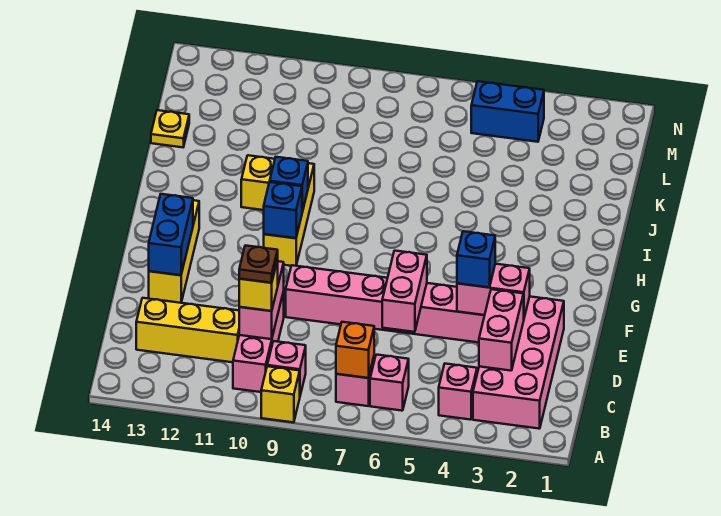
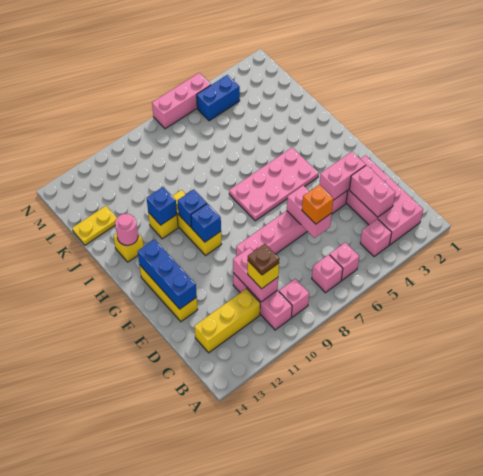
yellow brick A9 level 1 -> yellow brick I13 level 1
orange brick B7 level 2 -> orange brick D6 level 3
blue brick E4 level 3 -> blue brick I11 level 2
blue brick E13:F13 level 2 -> blue brick E13:G13 level 2
none -> pink plate G4:H7 level 1
none -> pink round brick I13 level 2
yellow plate K14 level 1 -> yellow plate K13:K14 level 1
none -> pink brick N5:N7 level 1

